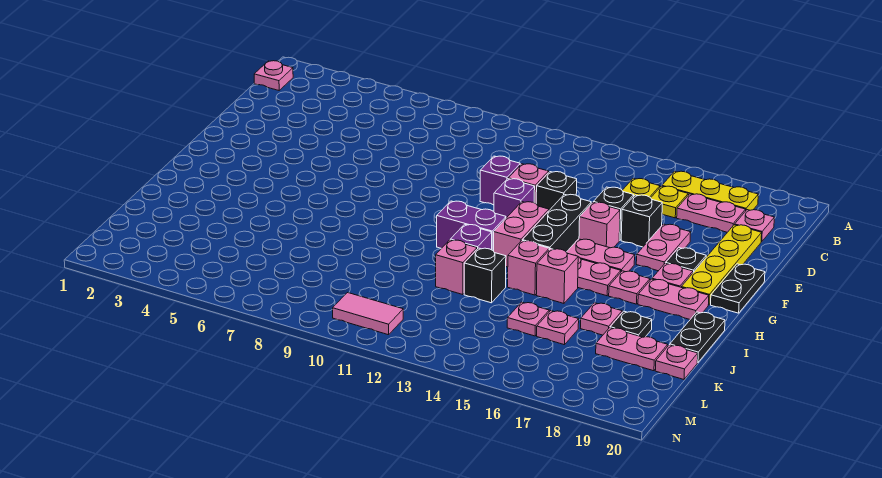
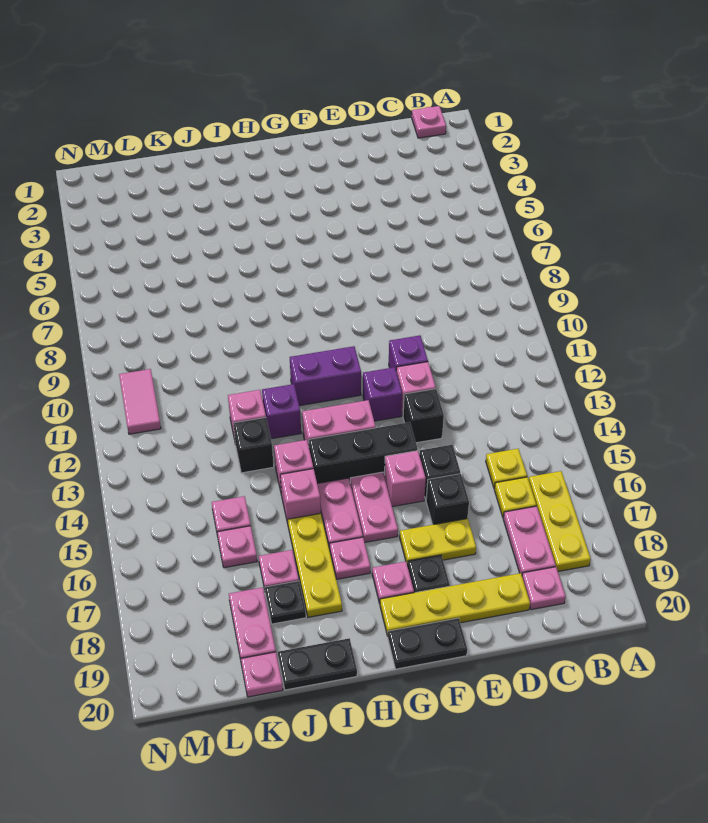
pink plate E17:F17 level 1 -> yellow plate E17:F17 level 1
purple brick H11:H12 level 1 -> purple brick G11:H11 level 1
pink plate H18:H19 level 1 -> none
none -> yellow plate I16:I18 level 1

